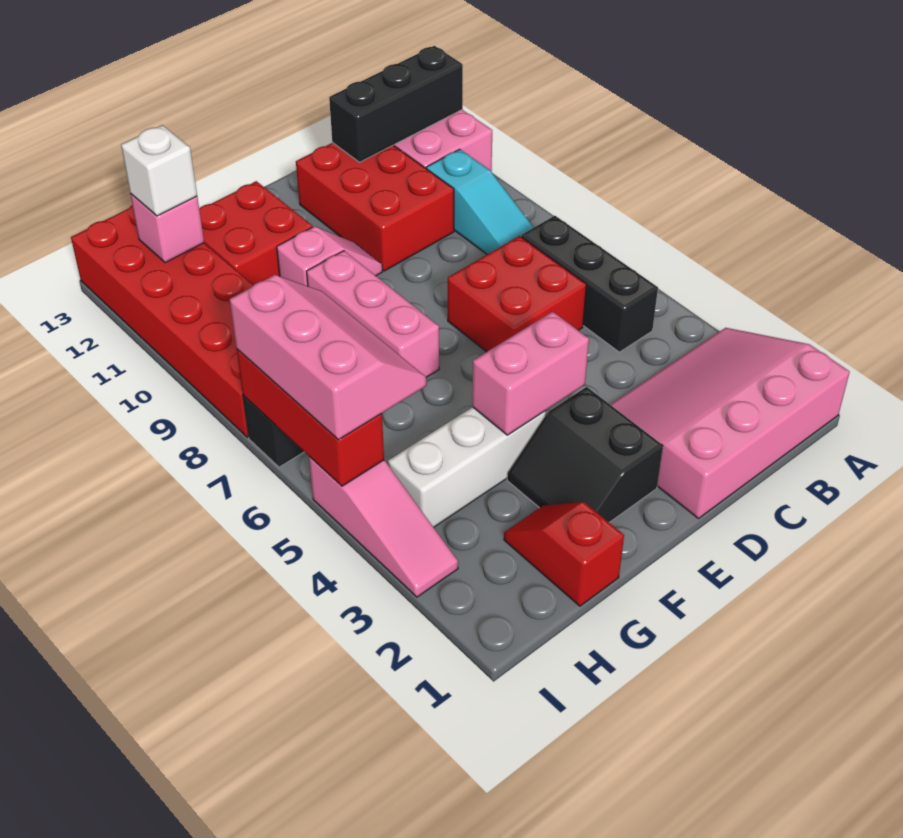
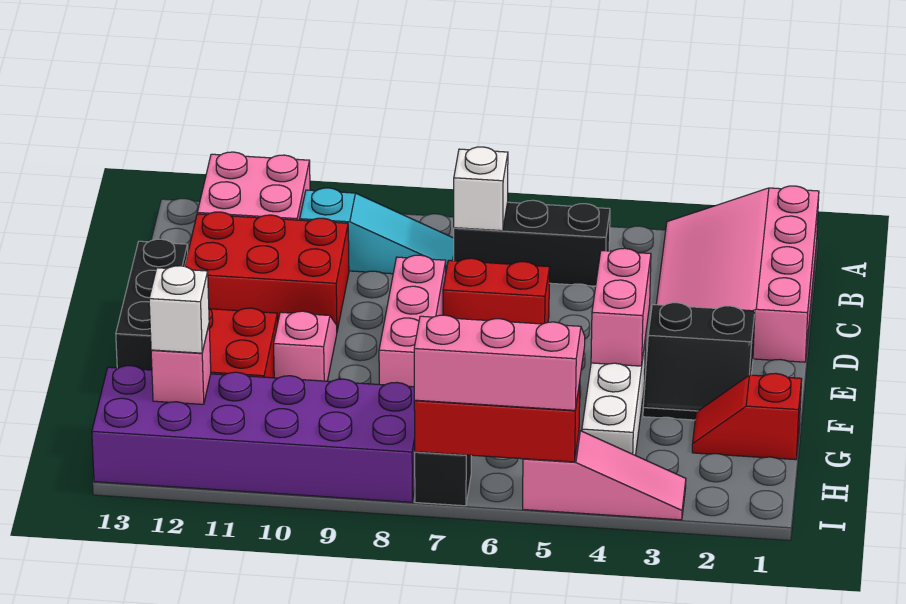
black brick A12:C12 level 2 -> black brick D13:F13 level 1
none -> white brick B7 level 2
red brick C6:D7 level 1 -> red brick D6:D7 level 1
pink brick F7:F9 level 1 -> pink brick D8:F8 level 1
red brick H8:I13 level 1 -> purple brick H8:I13 level 1

